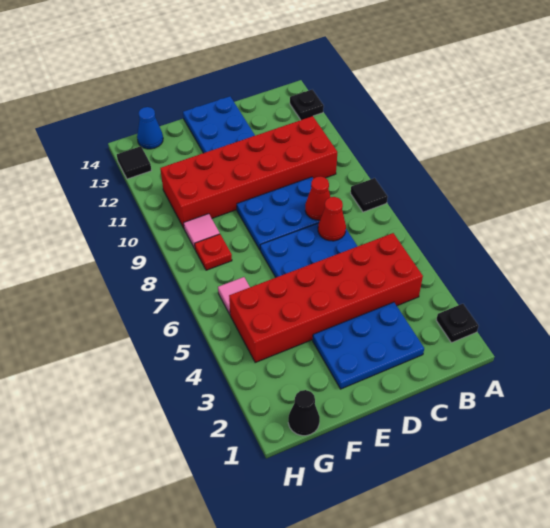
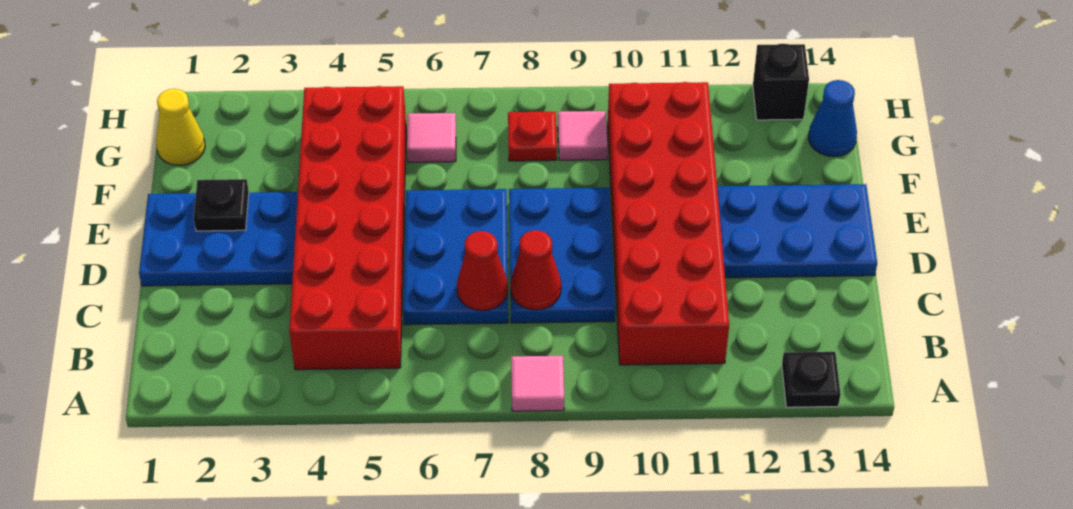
black plate A2 level 1 -> black plate E2 level 2
black tile A8 level 1 -> pink tile A8 level 1
blue plate C2:E3 level 1 -> blue plate D1:E3 level 1
black cone G1 level 1 -> yellow cone G1 level 1
black tile H13 level 1 -> black brick H13 level 1

